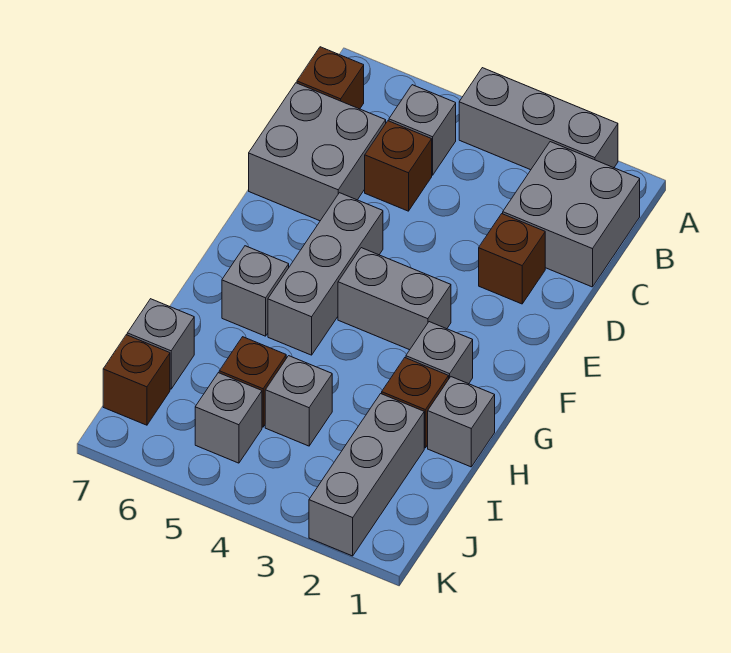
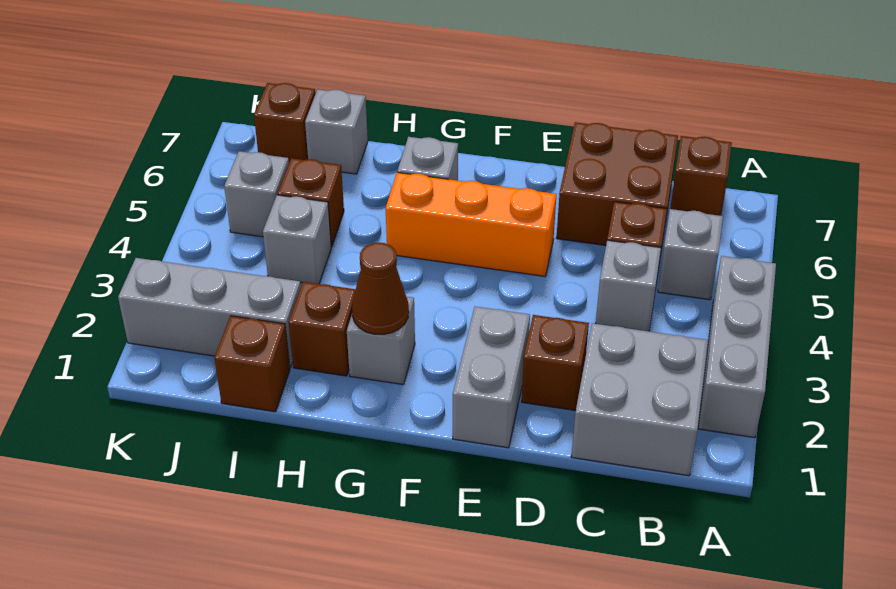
grey brick C6:D7 level 1 -> brown brick C6:D7 level 1
grey brick E5:G5 level 1 -> orange brick E5:G5 level 1
grey brick F3:F4 level 1 -> grey brick E1:E2 level 1
none -> brown cone G2 level 2
grey brick H1 level 1 -> grey brick C4 level 1
none -> brown brick I1 level 1

